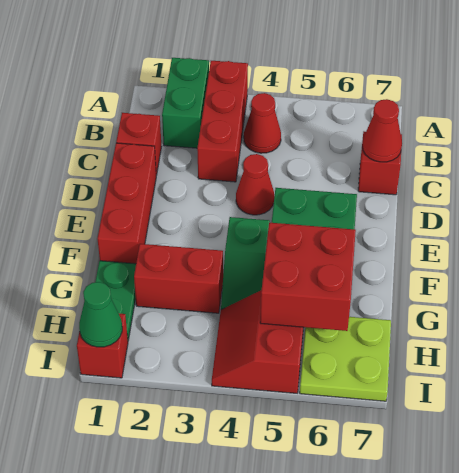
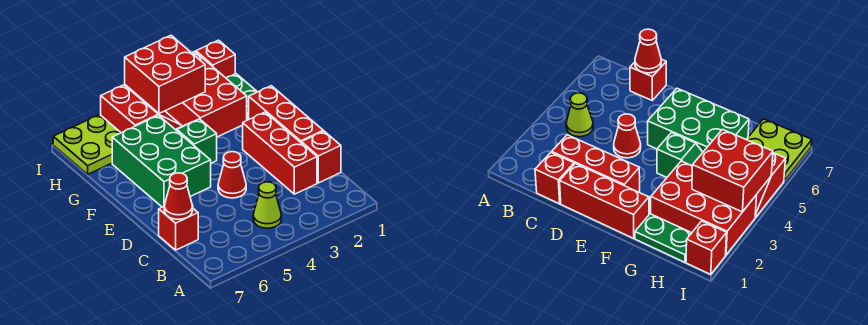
green brick A2:B2 level 1 -> none
red brick A3:C3 level 1 -> red brick C2:E2 level 1
red cone B4 level 1 -> lime cone B4 level 1
red brick G2:G3 level 1 -> red brick G2:I3 level 1
red brick G5:H6 level 2 -> red brick H3:I4 level 2
green cone I1 level 2 -> none

